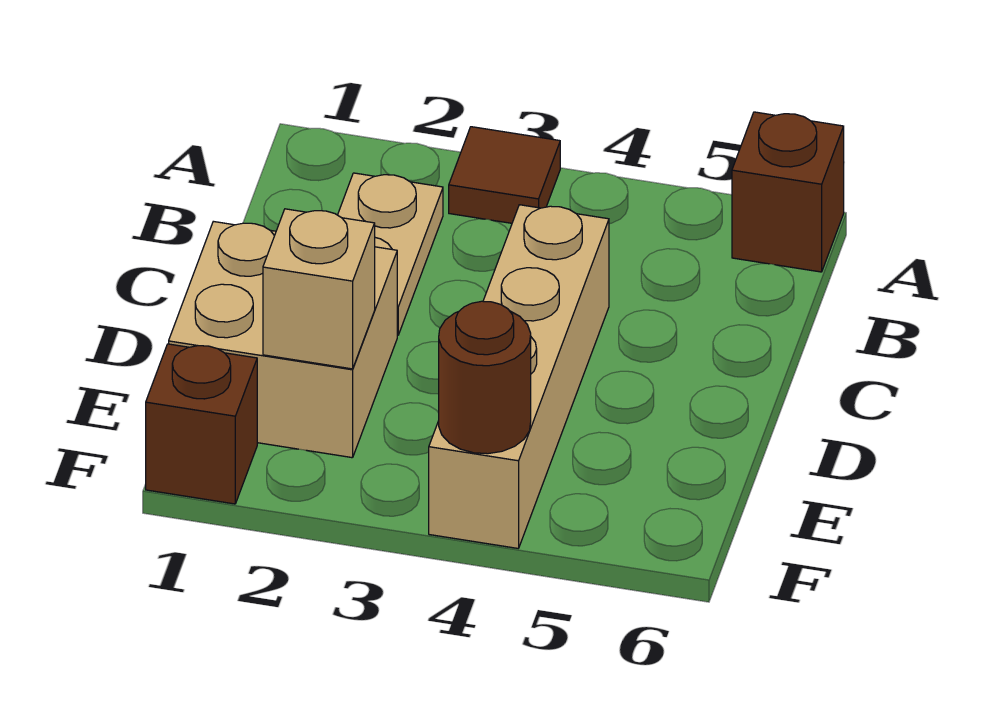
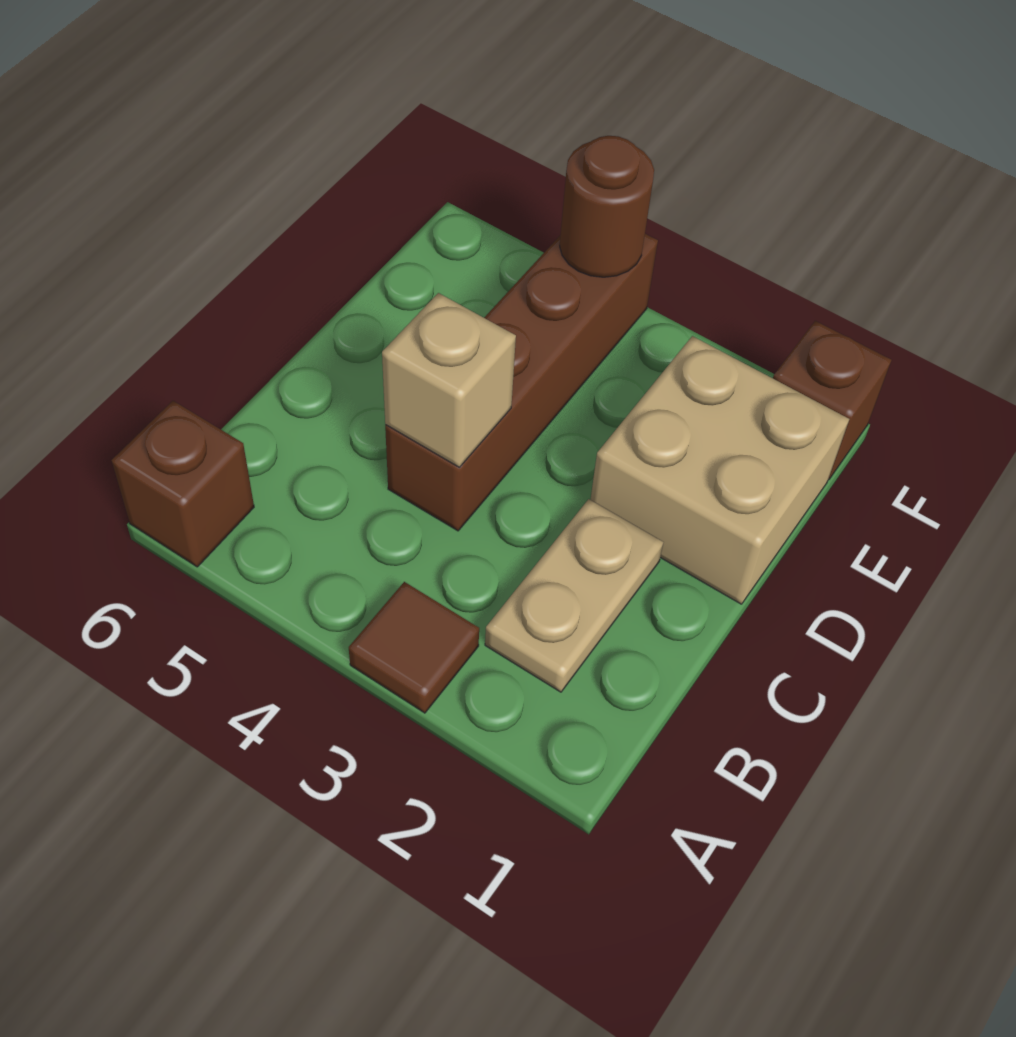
tan brick C4:F4 level 1 -> brown brick C4:F4 level 1
tan brick E2 level 2 -> tan brick C4 level 2

